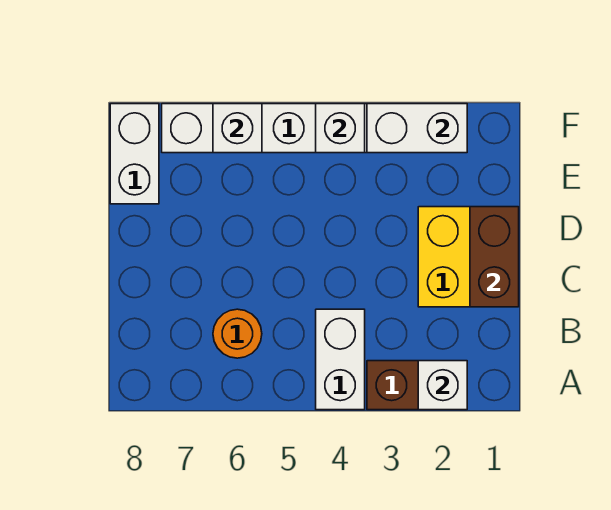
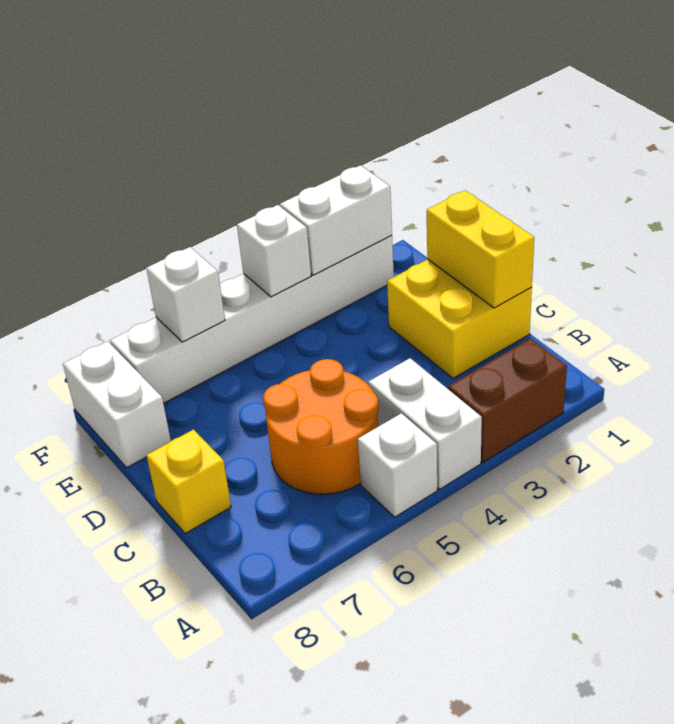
white brick A2 level 2 -> white brick A5 level 1
orange round brick B6 level 1 -> orange round brick B5:C6 level 1
brown brick C1:D1 level 2 -> yellow brick C1:D1 level 2
none -> yellow brick C8 level 1

